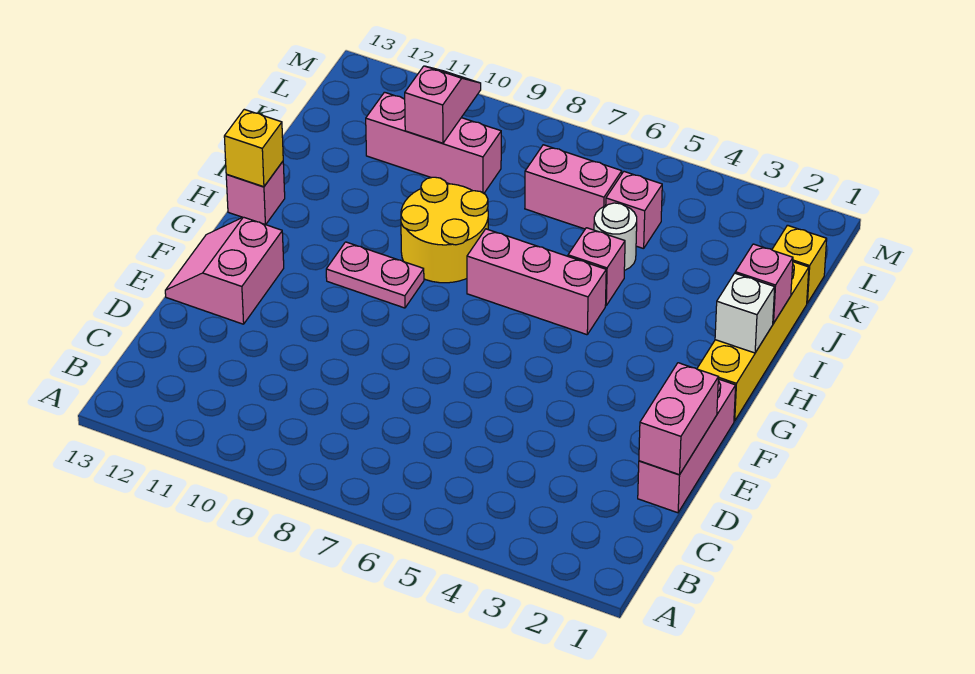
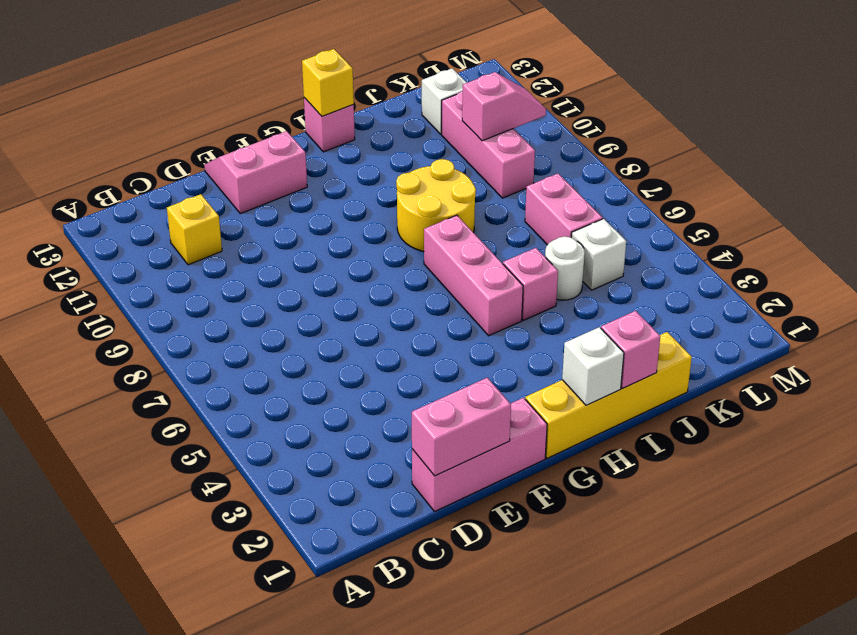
pink plate G9:G10 level 1 -> none
yellow brick K1 level 1 -> yellow brick C11 level 1
pink brick K5 level 1 -> white brick K5 level 1
none -> white brick K12 level 1

